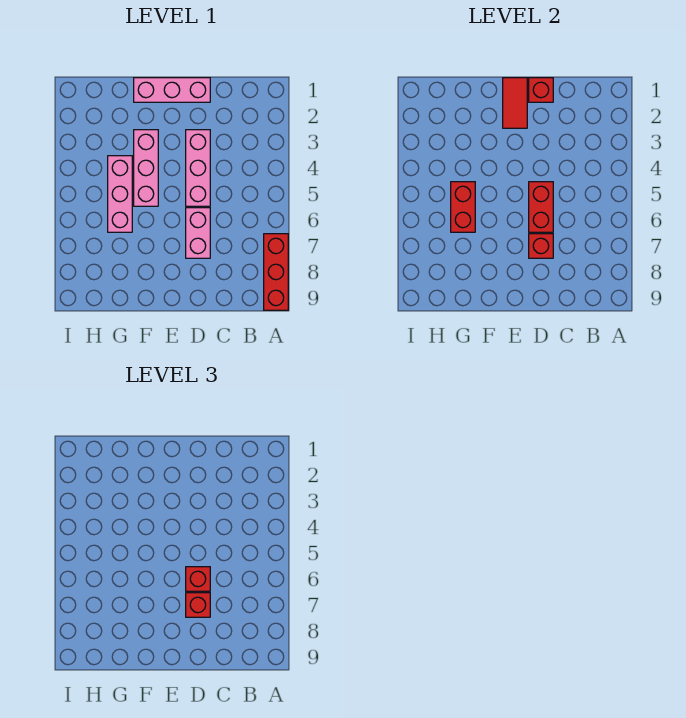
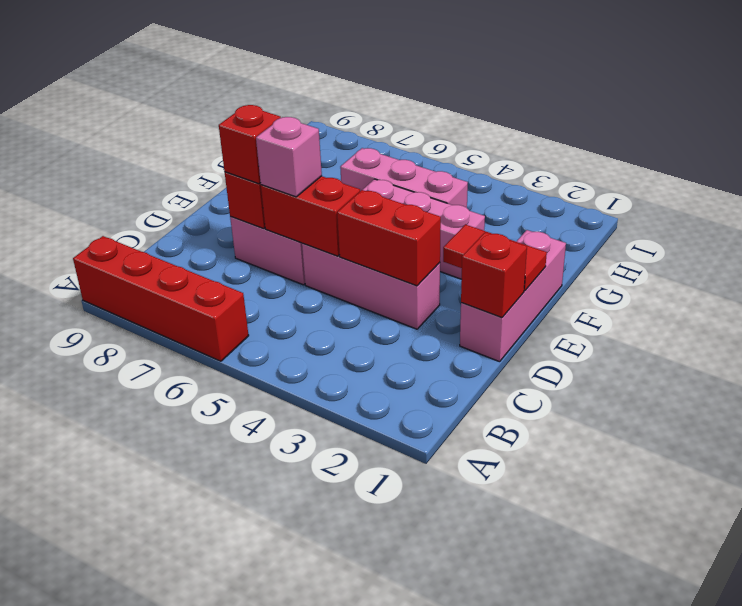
red brick A7:A9 level 1 -> red brick A6:A9 level 1
red brick D6 level 3 -> pink brick D6 level 3
red brick G5:G6 level 2 -> red brick D3:D4 level 2

